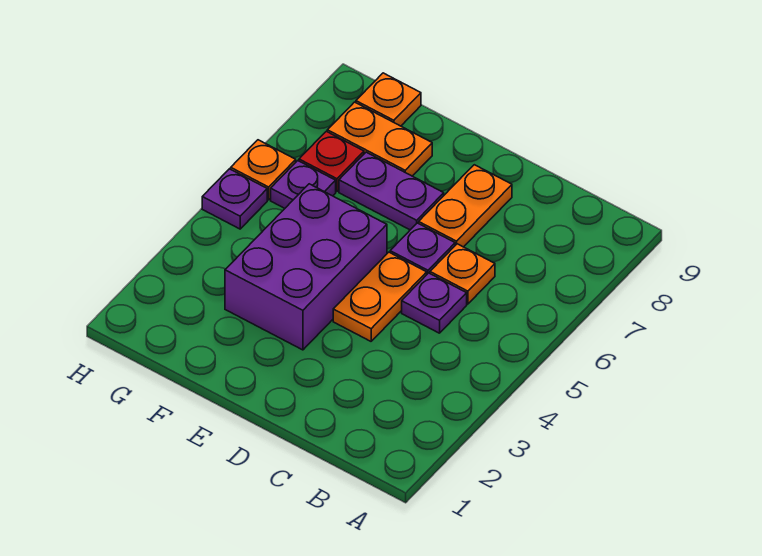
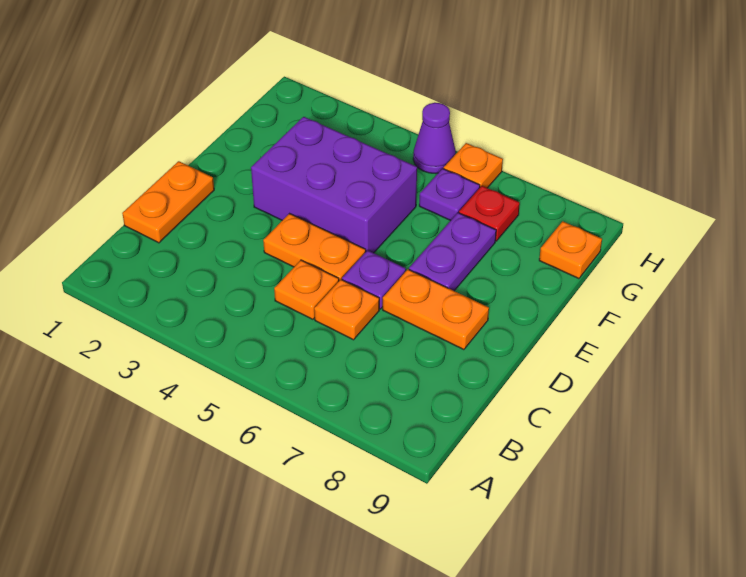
purple plate C5 level 1 -> orange plate C5 level 1
orange plate F8:G8 level 1 -> orange plate C1:D1 level 1
purple plate H5 level 1 -> purple cone H5 level 1

